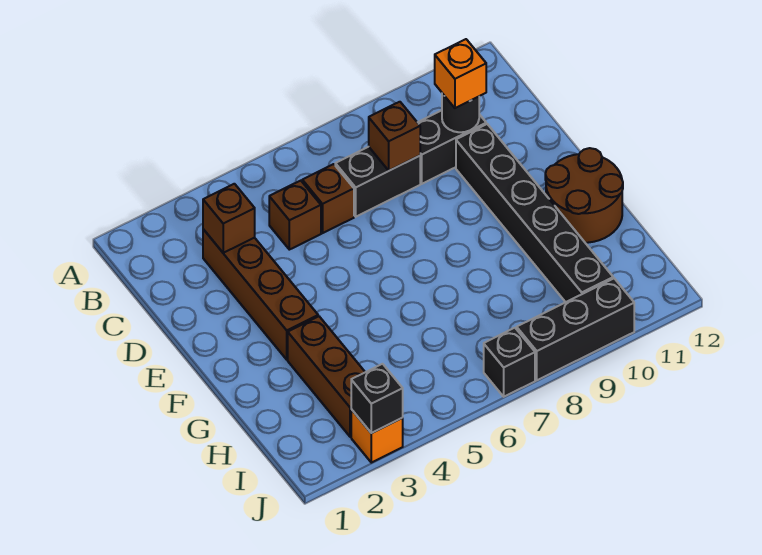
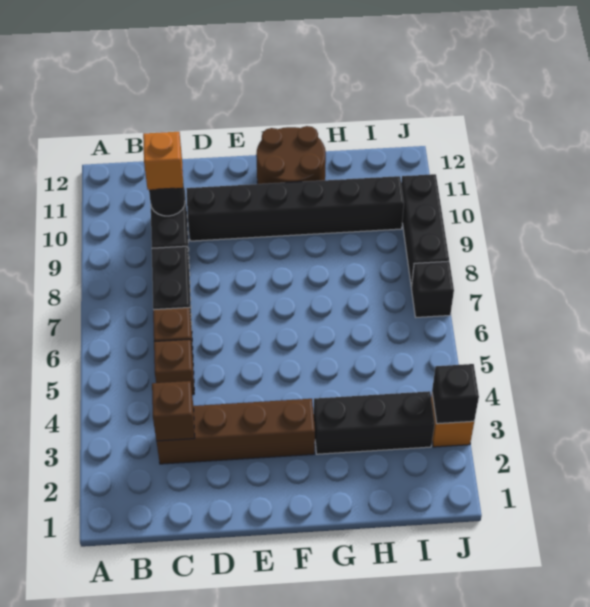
brown brick C8 level 2 -> none
brown brick G3:I3 level 1 -> black brick G3:I3 level 1

